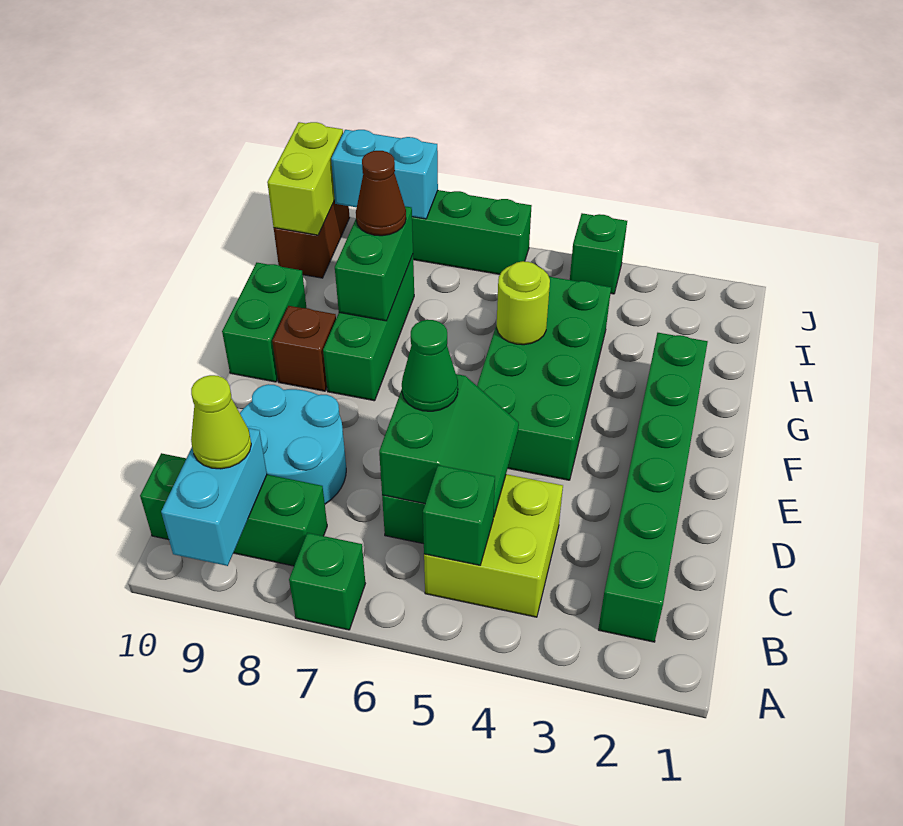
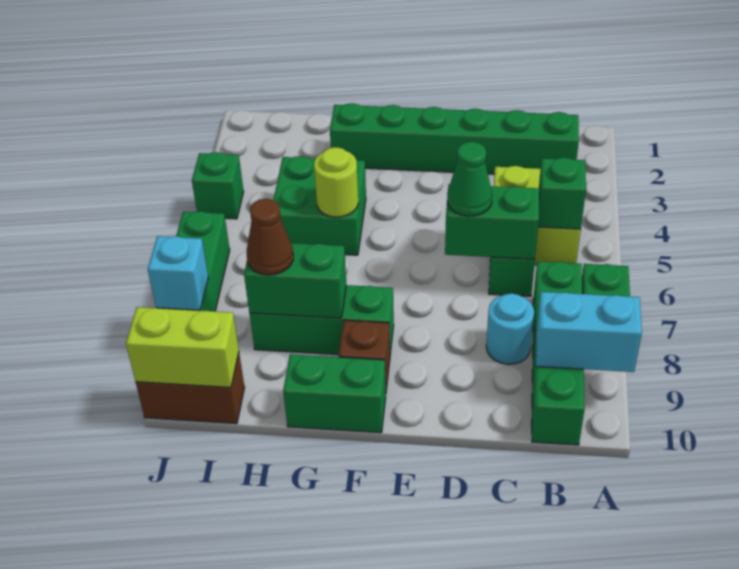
green brick B8:B10 level 1 -> green brick B7:B10 level 1
lime cone B9 level 3 -> none
cyan round brick C8:D9 level 1 -> cyan round brick C8 level 1
green brick E4:H5 level 1 -> green brick G4:H5 level 1
cyan brick J8:J9 level 2 -> cyan brick J8 level 2

